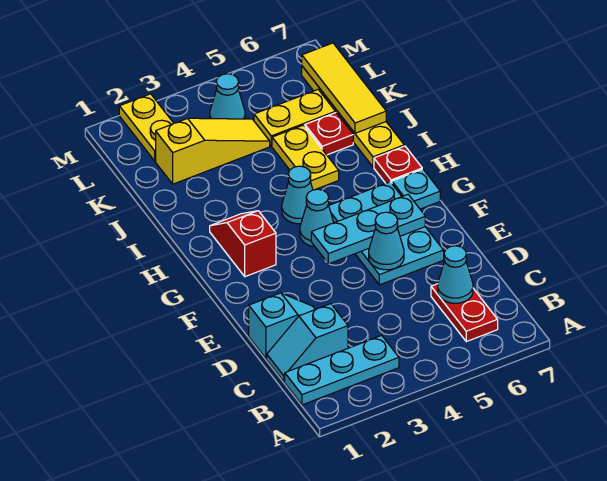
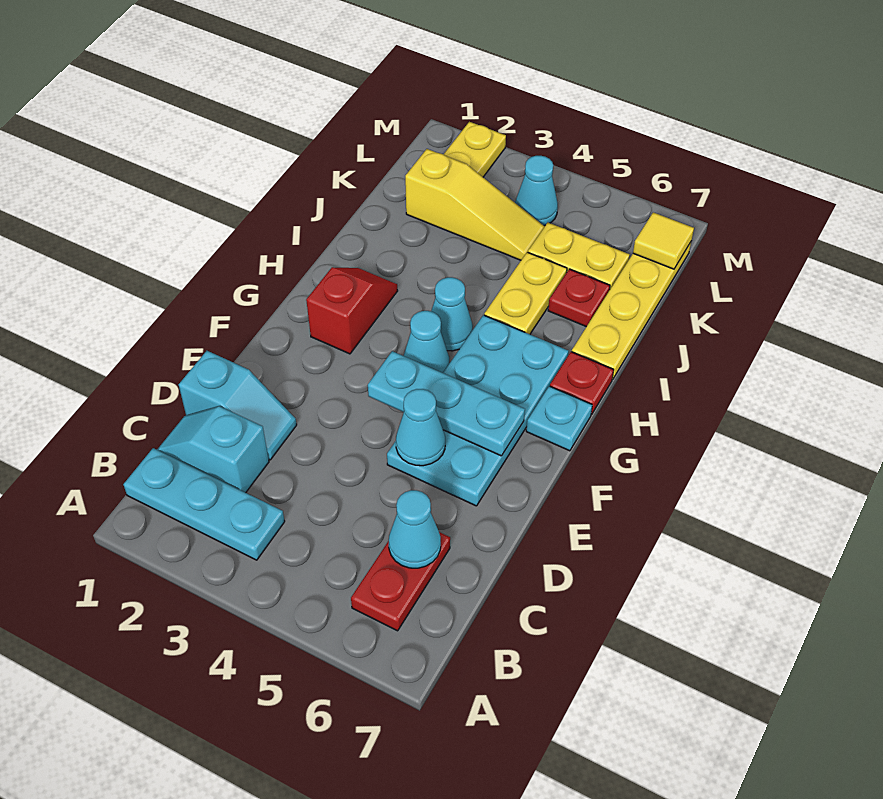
cyan plate E5:G6 level 1 -> cyan plate E5:H6 level 1
yellow tile J7:L7 level 2 -> yellow tile L7 level 2

